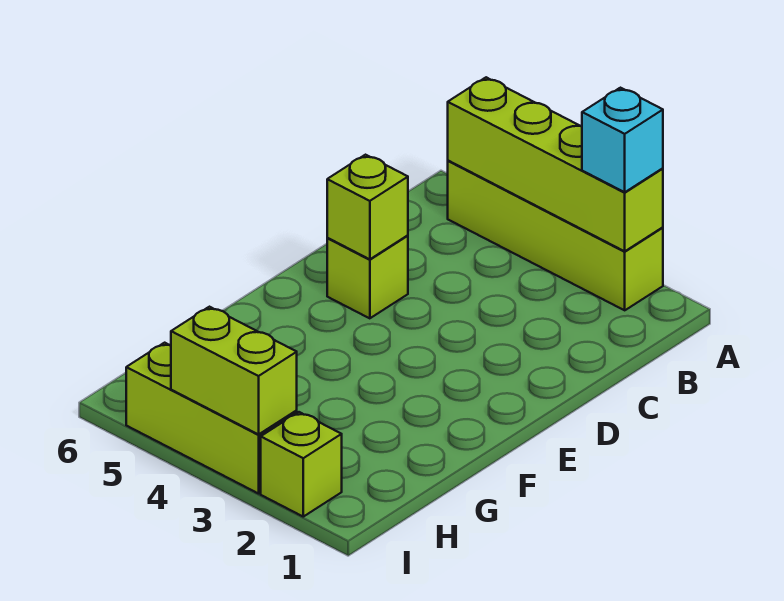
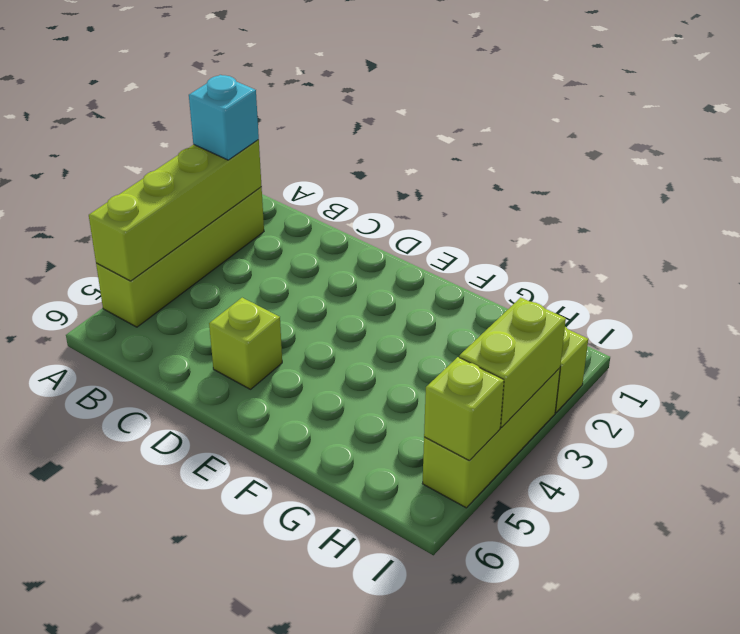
lime brick D5 level 2 -> lime brick I5 level 2

